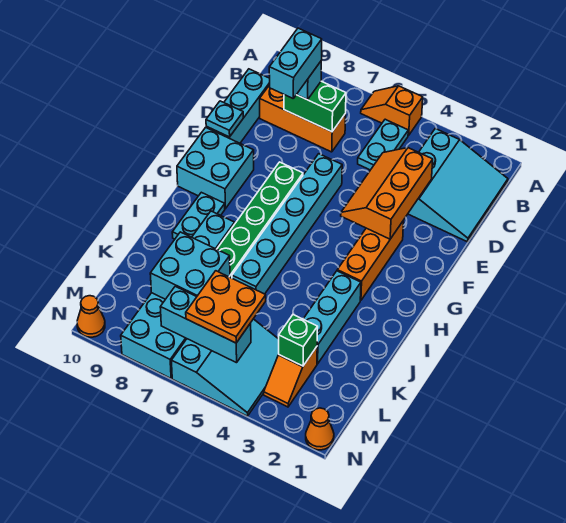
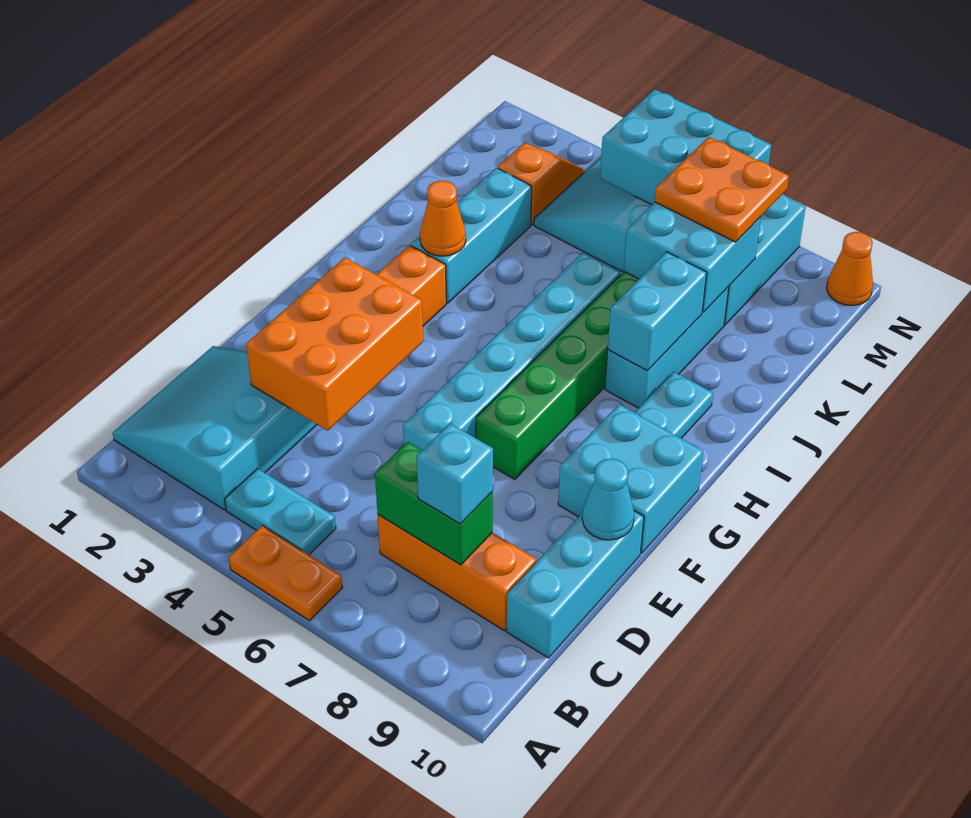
orange slope A5:A6 level 1 top 5 -> orange plate A5:A6 level 1
cyan plate B5:C5 level 1 -> cyan plate B4:B5 level 1
cyan brick C8:D8 level 4 -> cyan brick I8:J8 level 2
orange slope D3:F4 level 2 top 3 -> orange brick D3:F4 level 2
cyan plate E10 level 2 -> cyan cone E10 level 2
green brick L3 level 2 -> none
orange plate L5:M6 level 3 -> orange plate L7:M8 level 3
cyan brick M5:M7 level 2 -> cyan brick M5:N7 level 2
orange cone N1 level 1 -> orange cone I3 level 2

